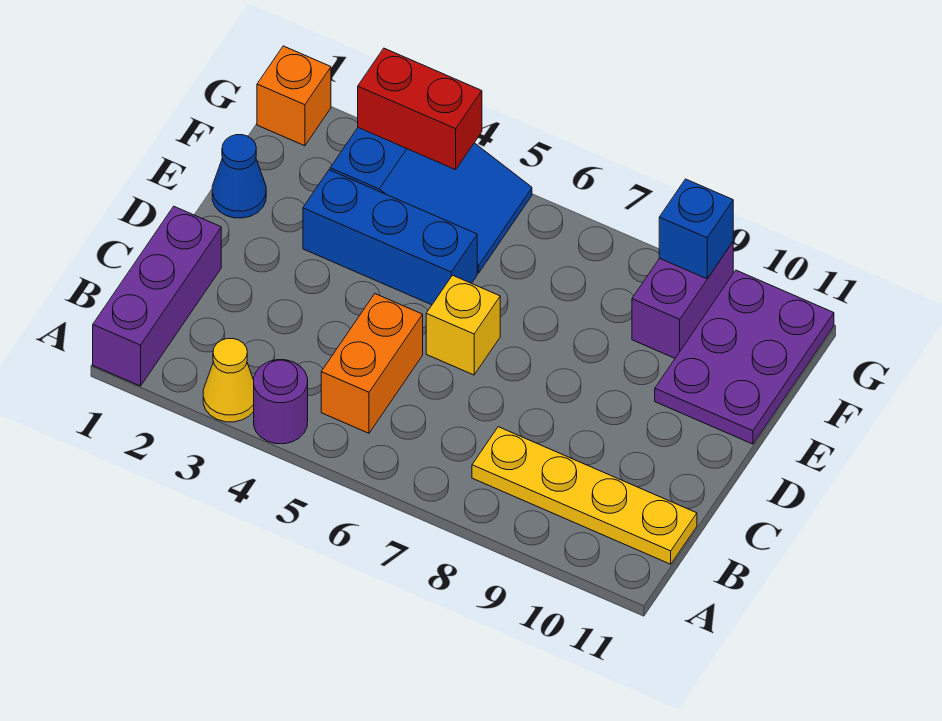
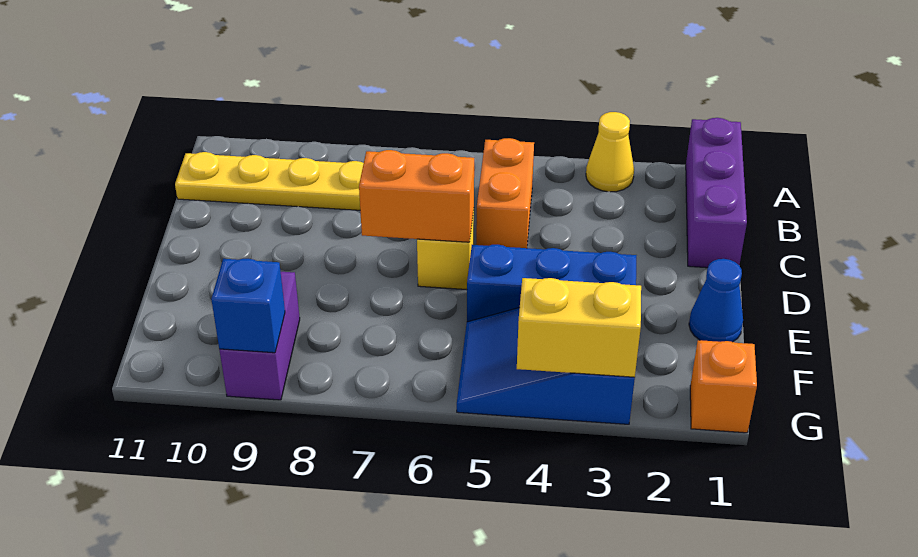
purple round brick A4 level 1 -> none
none -> orange brick D6:D7 level 2
purple plate E10:G11 level 1 -> none
red brick G3:G4 level 2 -> yellow brick G3:G4 level 2

